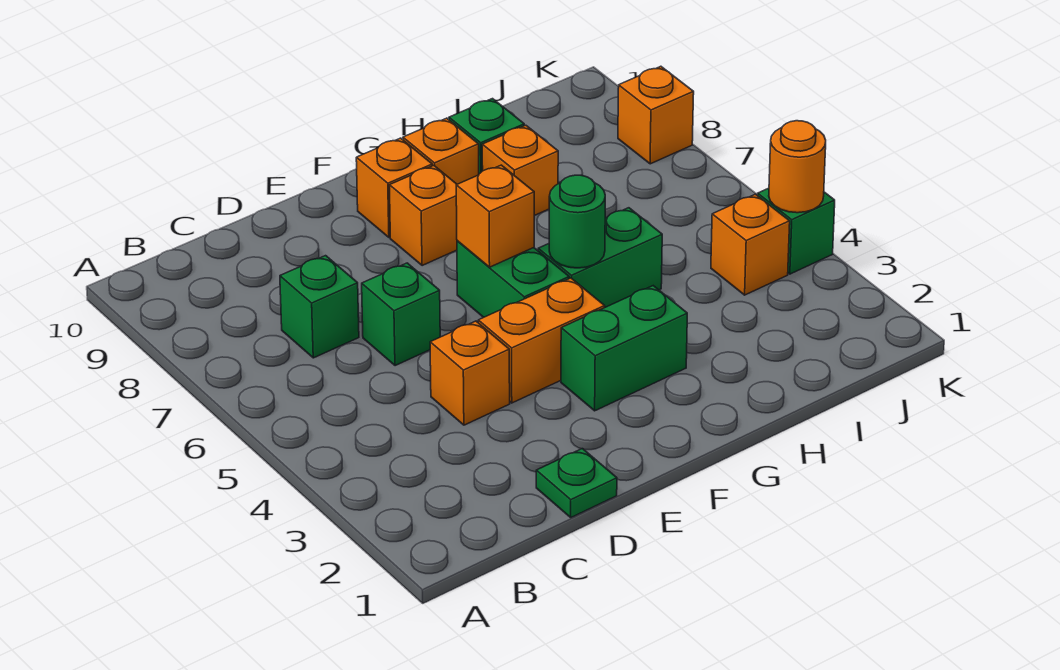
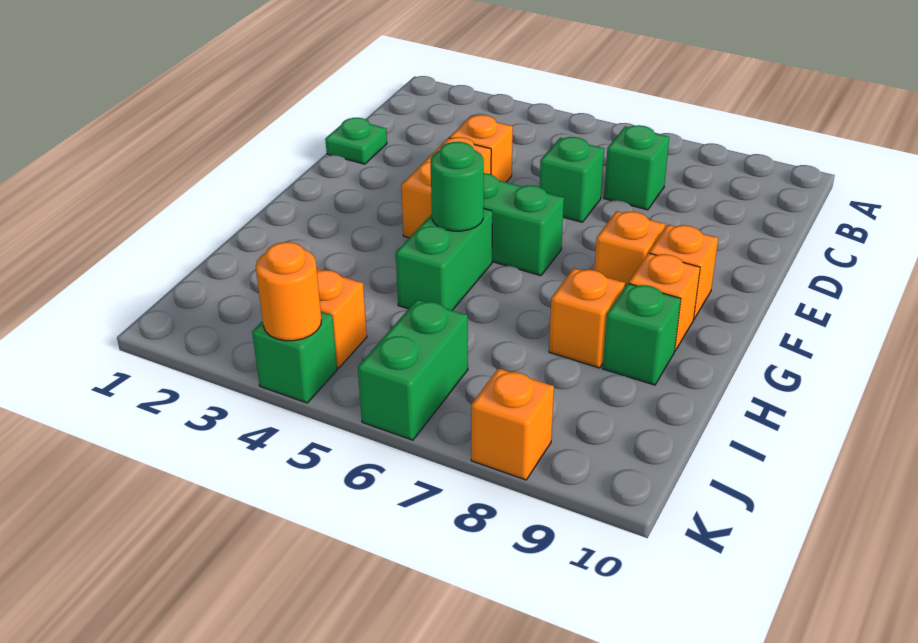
green brick F3:G3 level 1 -> green brick J6:K6 level 1
orange brick F6 level 2 -> none

